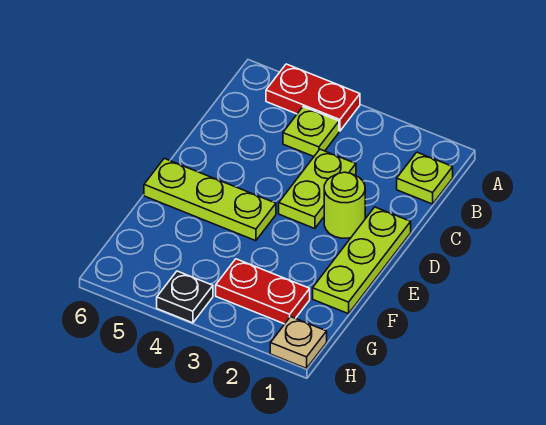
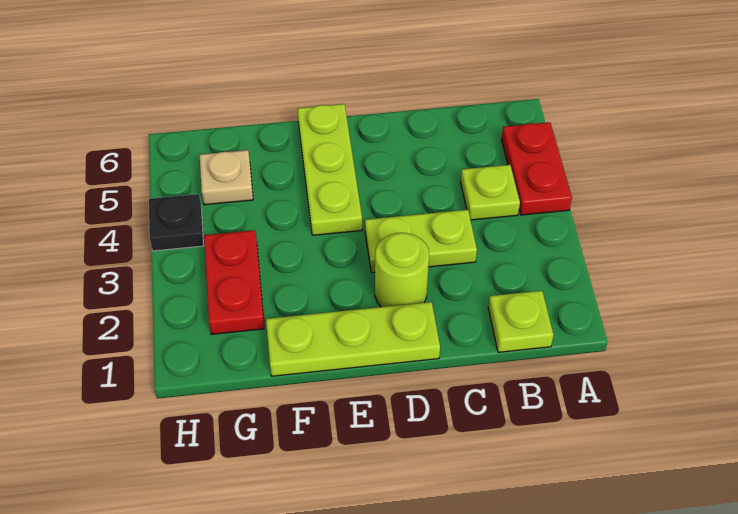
tan plate H1 level 1 -> tan plate G5 level 1

